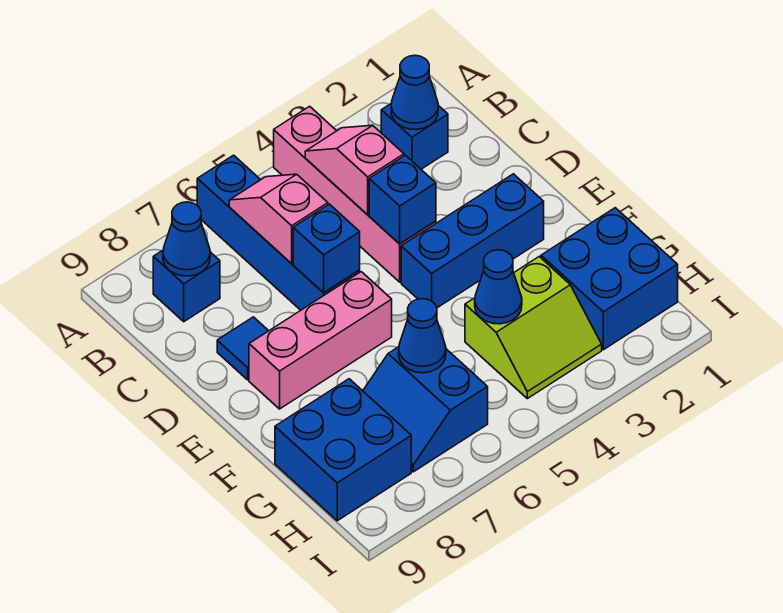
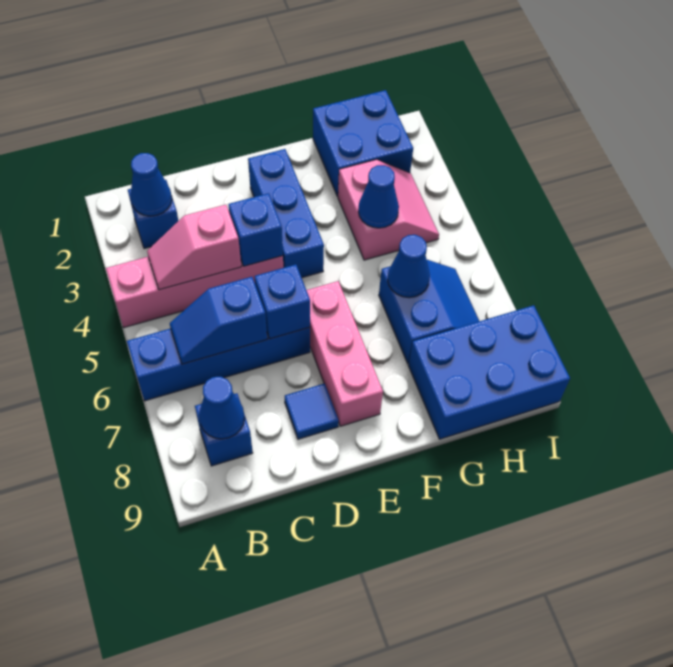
pink slope B6:C6 level 2 top C -> blue slope B6:C6 level 2 top C
lime slope G3:H4 level 1 top G -> pink slope G3:H4 level 1 top G
blue slope G6:H7 level 1 top 6 -> blue slope G6:H7 level 1 top G
blue brick G8:H9 level 1 -> blue brick G8:I9 level 1

